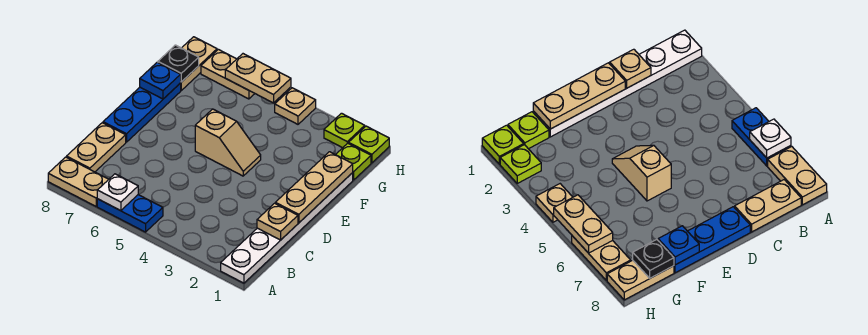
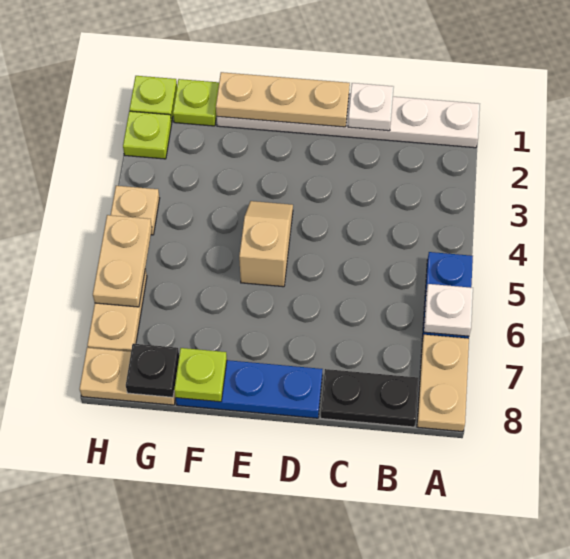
tan plate B8:C8 level 1 -> black plate B8:C8 level 1
tan plate C1 level 2 -> white plate C1 level 2
blue plate F8 level 2 -> lime plate F8 level 2

